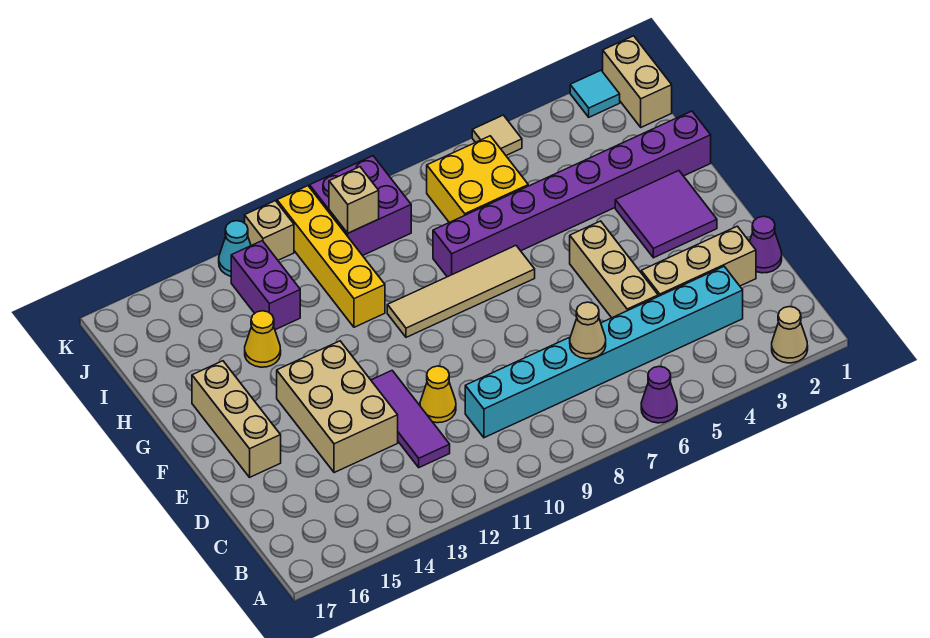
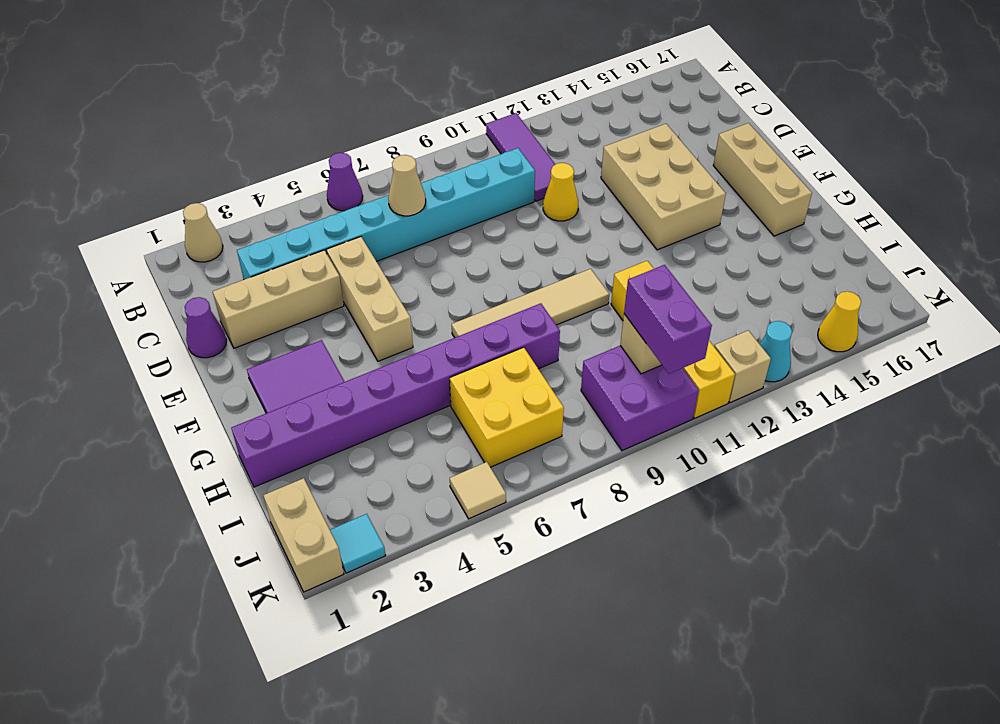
purple tile C12:E12 level 1 -> purple tile A11:C11 level 1
yellow cone H14 level 1 -> yellow cone K15 level 1
purple brick I13:J13 level 1 -> purple brick J10:K10 level 3

